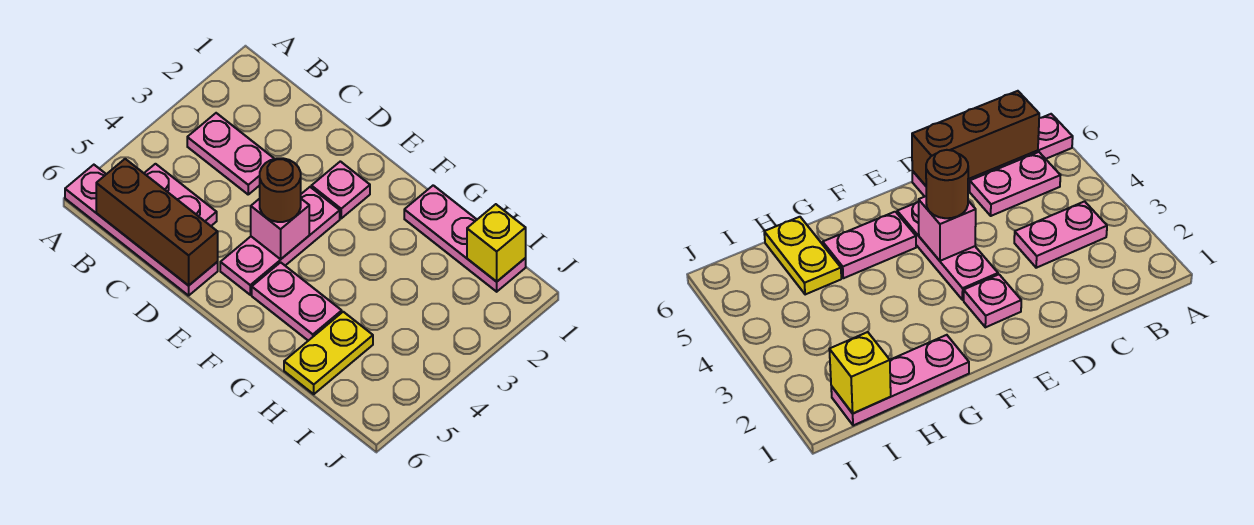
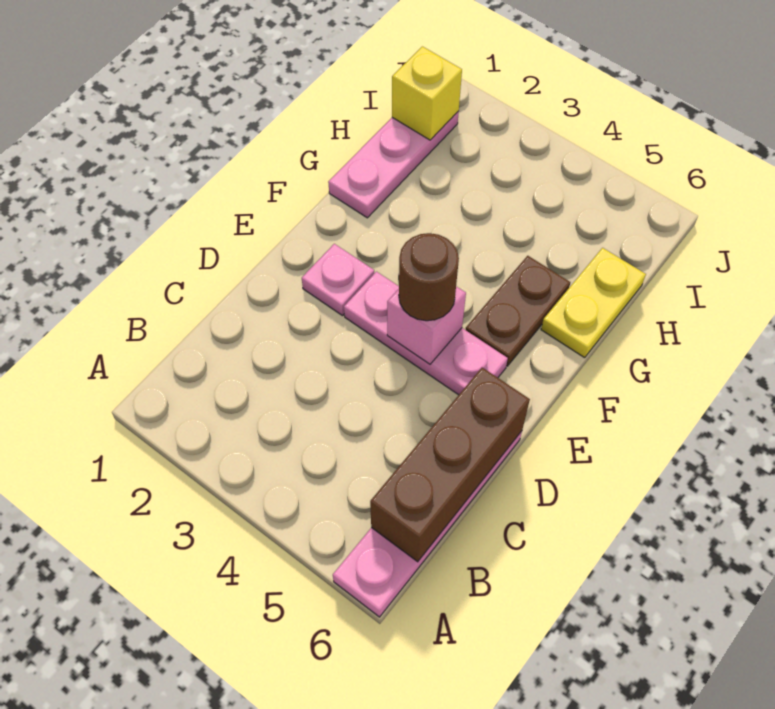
pink plate B3:C3 level 1 -> none
pink plate B5:C5 level 1 -> none
pink plate F5:G5 level 1 -> brown plate F5:G5 level 1
yellow plate H5:H6 level 1 -> yellow plate G6:H6 level 1

